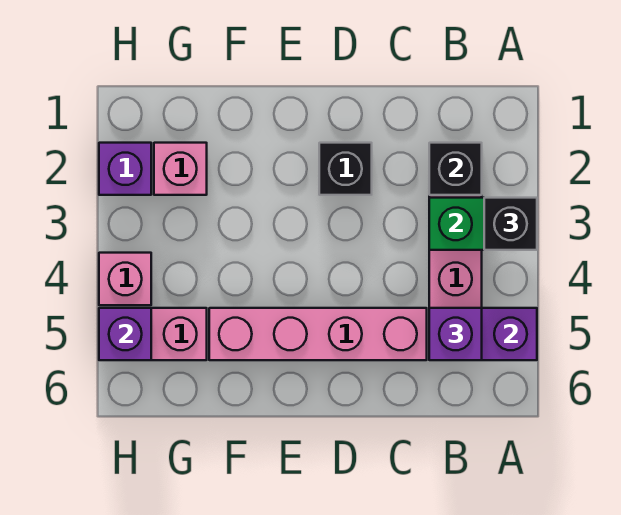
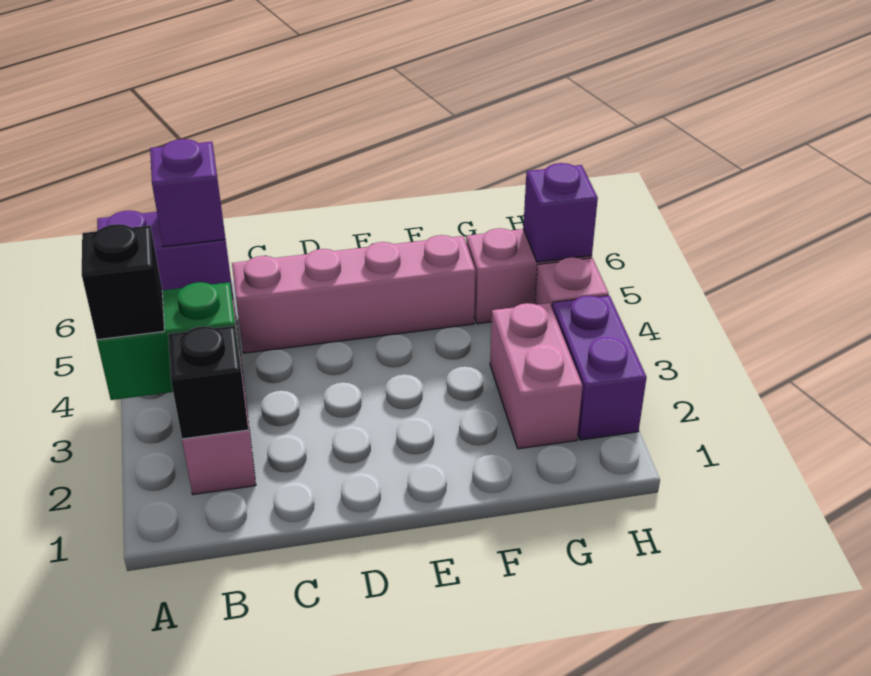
black brick D2 level 1 -> none
pink brick G2 level 1 -> pink brick G2:G3 level 1
purple brick H2 level 1 -> purple brick H2:H3 level 1

